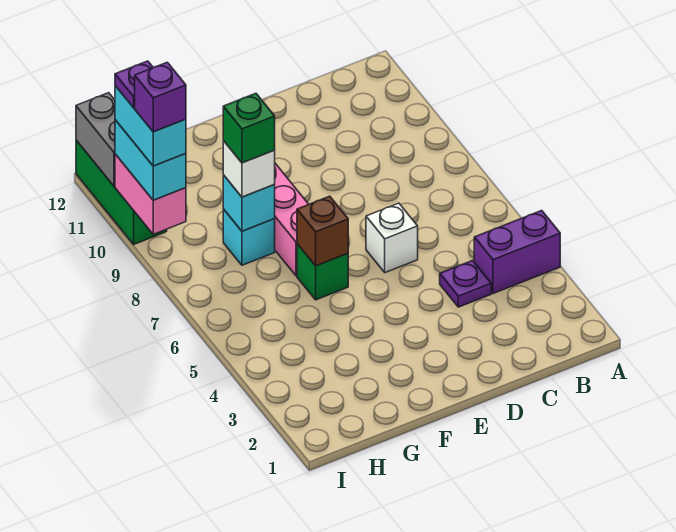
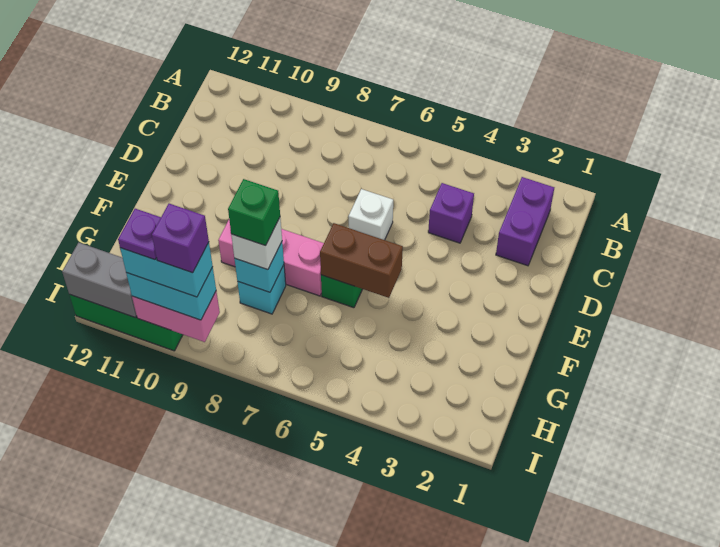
purple brick A4:B4 level 1 -> purple brick B2:C2 level 1
purple plate C4 level 1 -> purple brick C4 level 1
brown brick F6 level 2 -> brown brick F5:F6 level 2

